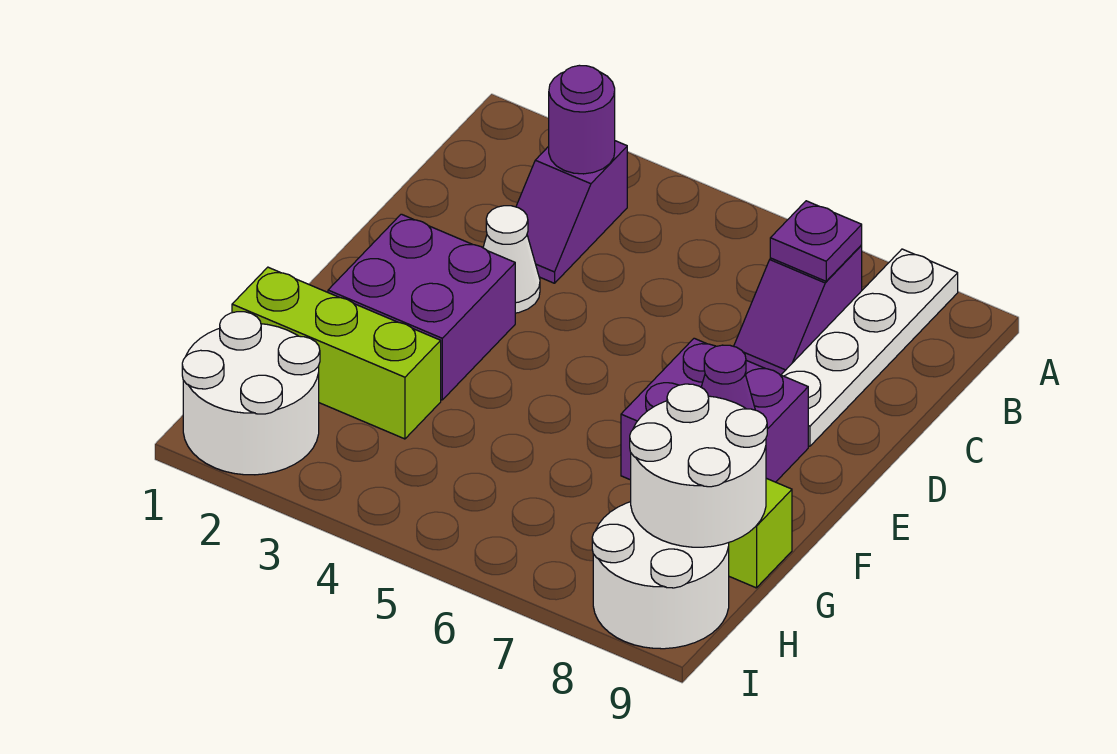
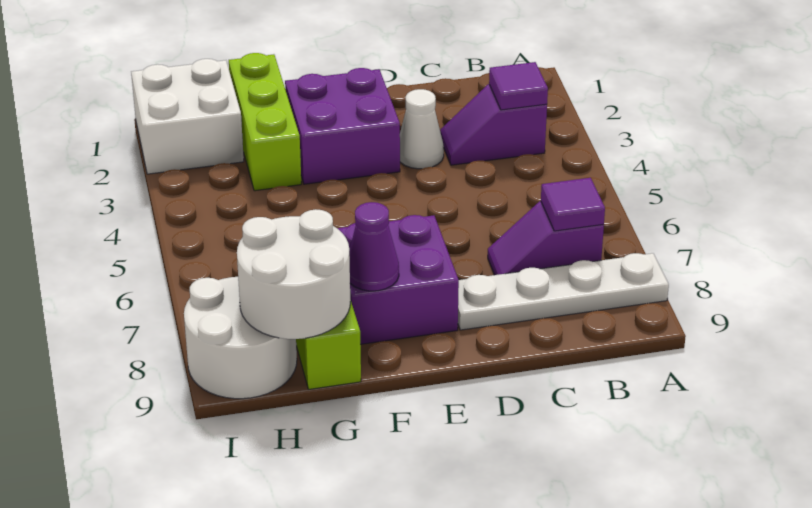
purple round brick B3 level 2 -> purple tile B3 level 2
purple plate B7 level 2 -> purple tile B7 level 2
white round brick H1:I2 level 1 -> white brick H1:I2 level 1

